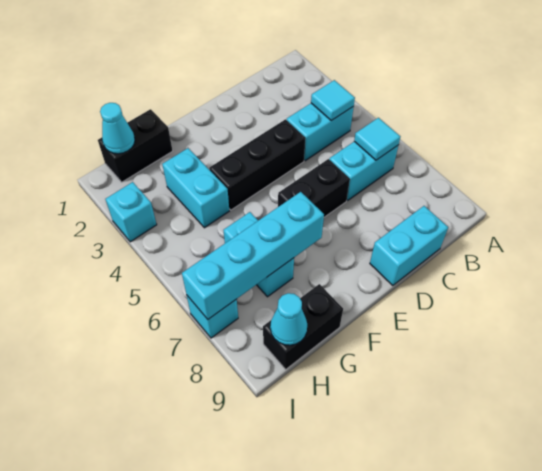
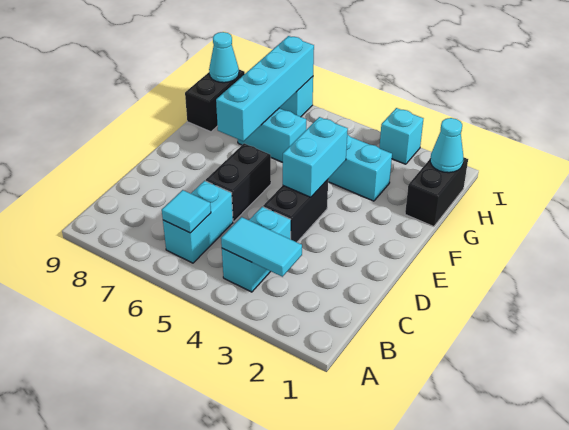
cyan tile B4 level 2 -> cyan tile B3:B4 level 2
cyan brick C9:D9 level 1 -> cyan brick E4:F4 level 2
black brick D4:F4 level 1 -> black brick D4:E4 level 1

